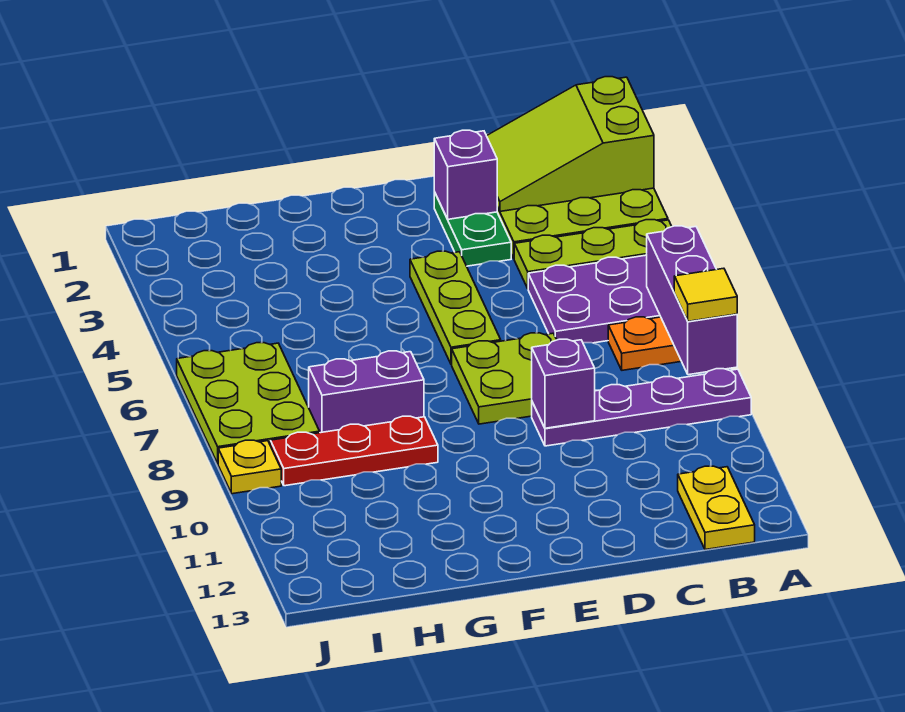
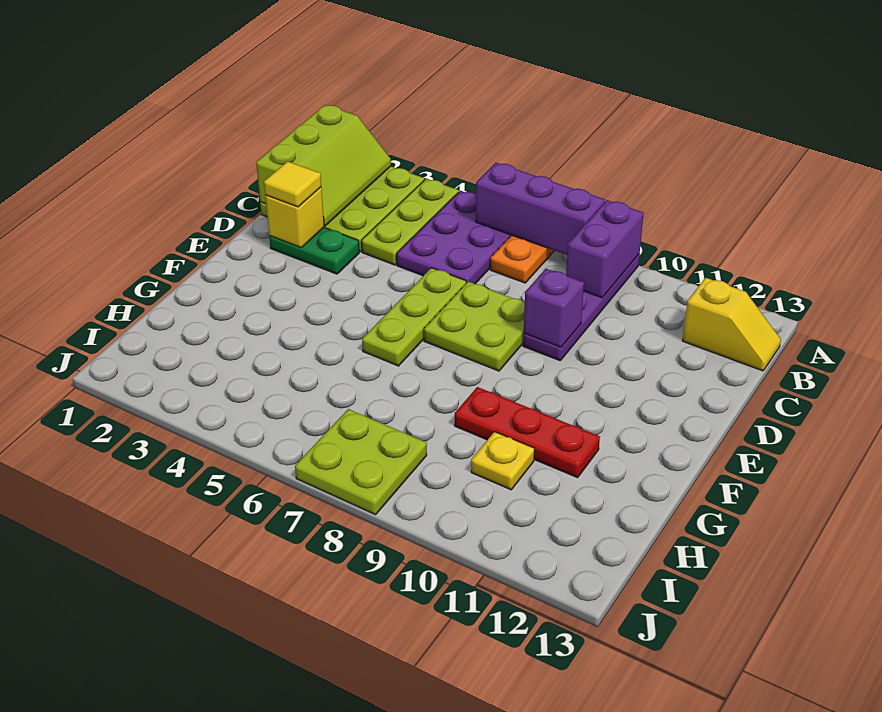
lime slope A1:C2 level 2 top A -> lime slope A1:C2 level 2 top 1
yellow tile A8 level 3 -> yellow tile D2 level 3
yellow plate B12:B13 level 1 -> yellow slope B12:B13 level 1 top 12
purple brick D2 level 2 -> yellow brick D2 level 2
lime plate E4:E6 level 1 -> lime plate D6:F6 level 1
purple brick G8:H8 level 1 -> purple brick A9:B9 level 2
red plate G9:I9 level 1 -> red plate G9:G11 level 1
lime plate I6:J8 level 1 -> lime plate I7:J8 level 1
yellow plate J9 level 1 -> yellow plate H10 level 1

